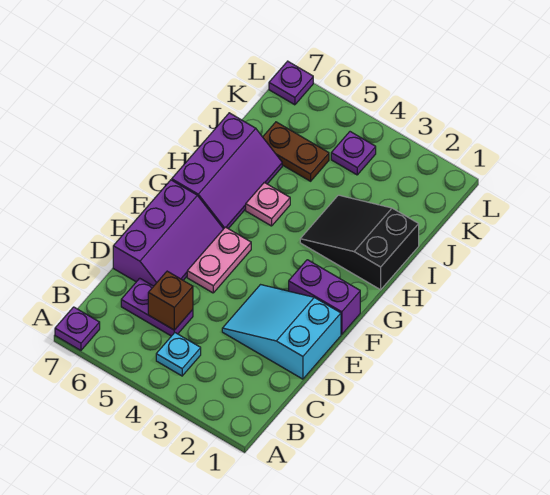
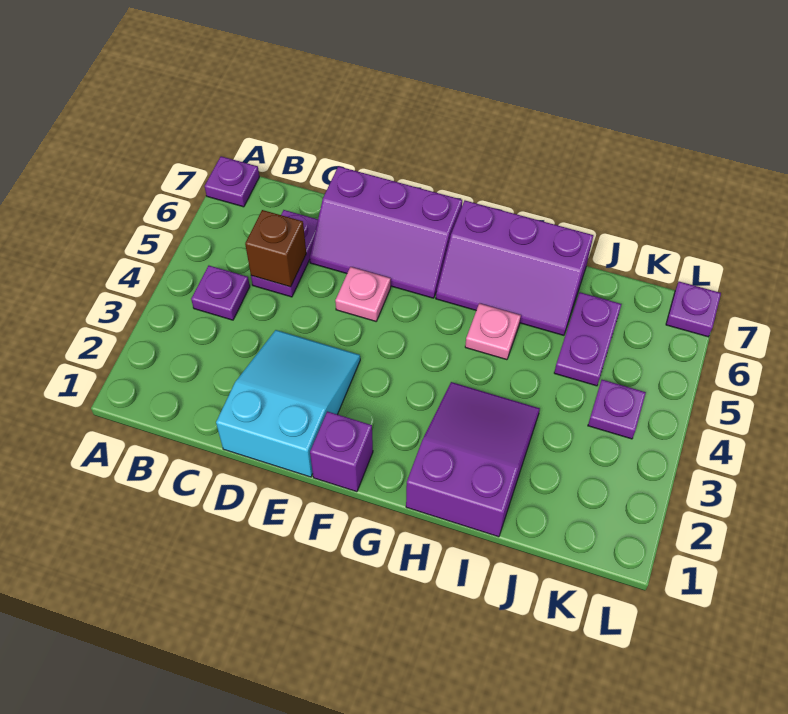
cyan plate B4 level 1 -> purple plate B4 level 1
pink plate E5:F5 level 1 -> pink plate E5 level 1
purple brick F1:F2 level 1 -> purple brick F1 level 1
black slope H1:I3 level 1 top 1 -> purple slope H1:I3 level 1 top 1
brown plate J5:J6 level 1 -> purple plate J5:J6 level 1

